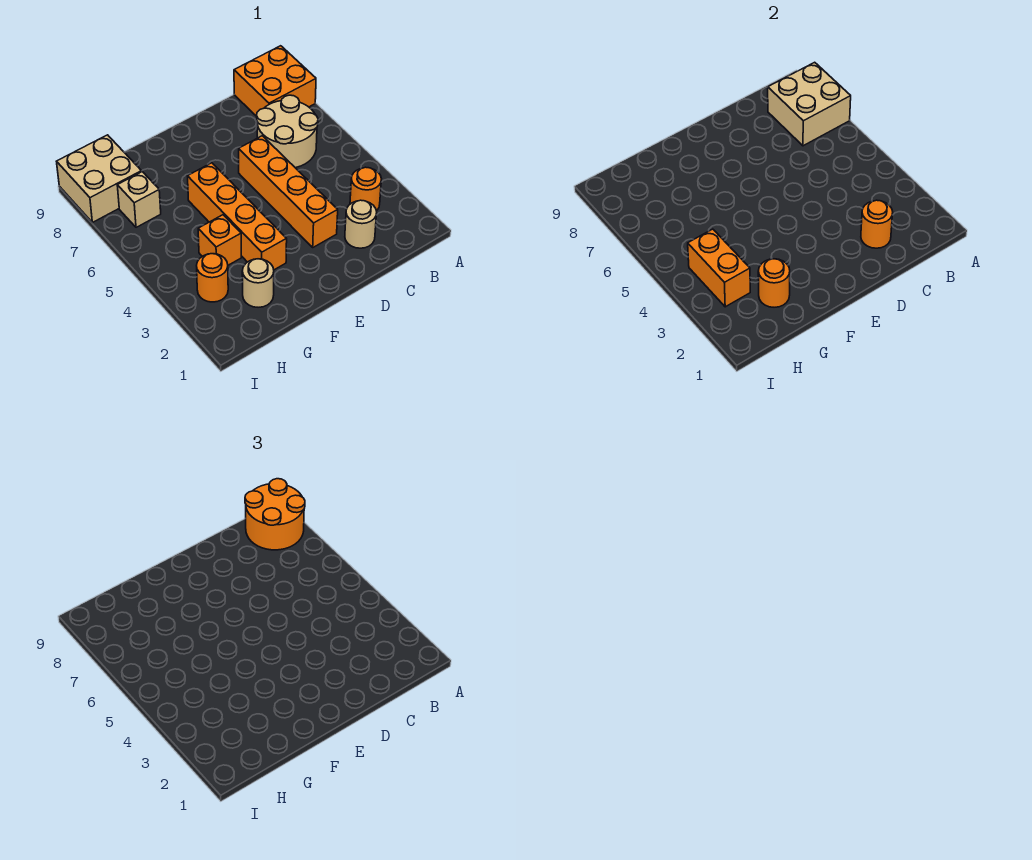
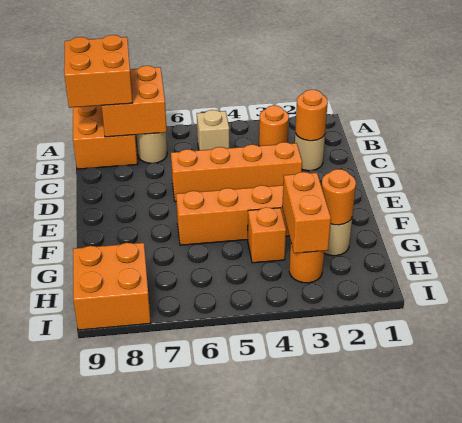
tan brick A7:B8 level 2 -> orange brick A7:B8 level 2
orange round brick A8:B9 level 3 -> orange brick A8:B9 level 3
tan round brick B6:C7 level 1 -> tan round brick B7 level 1
orange brick H3:H4 level 2 -> orange brick G3:H3 level 2
tan brick H7 level 1 -> tan brick B5 level 1
tan brick H8:I9 level 1 -> orange brick H8:I9 level 1

